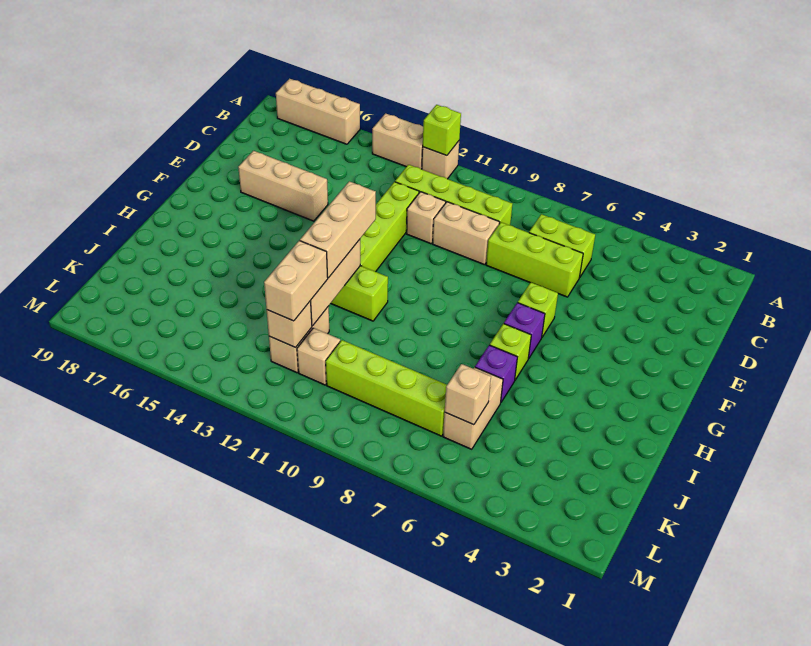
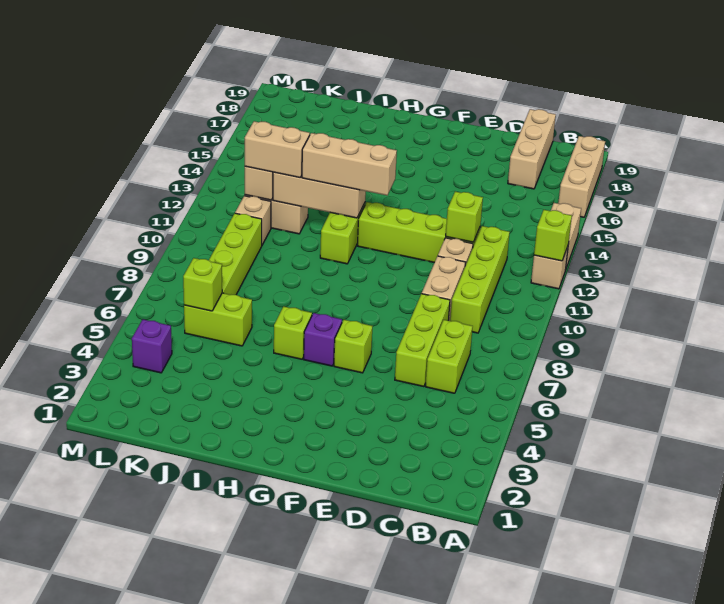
none -> lime brick D12 level 2
tan brick E15:E17 level 1 -> tan brick C17:C19 level 1
purple brick I6 level 1 -> purple brick L4 level 1
tan brick J6:K6 level 1 -> lime brick J6:K6 level 1
tan brick K6 level 2 -> lime brick K6 level 2

